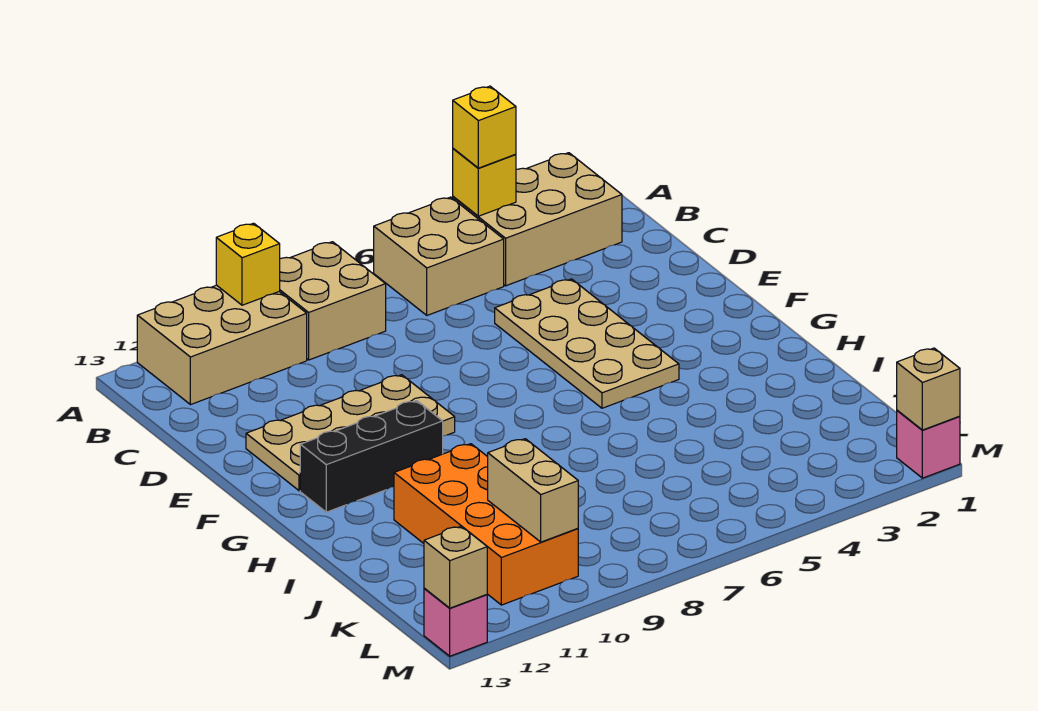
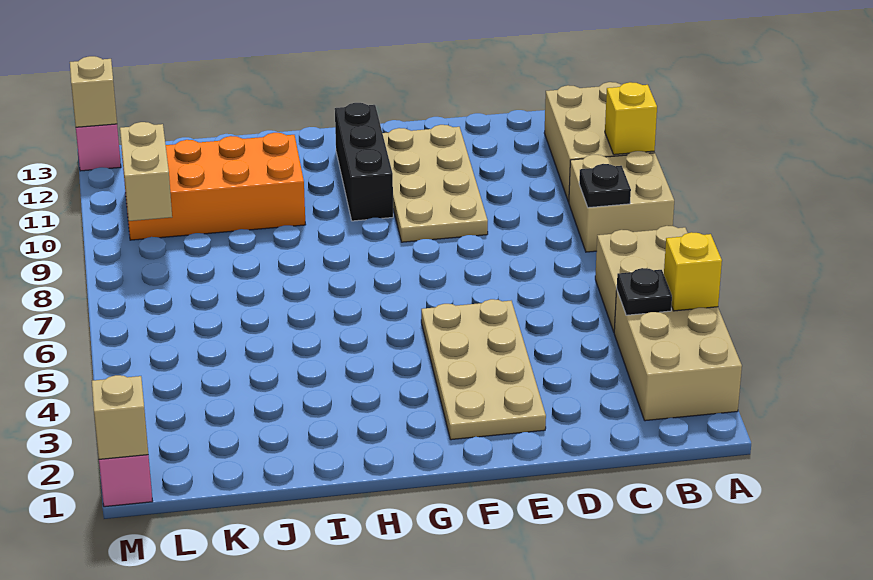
yellow brick A4 level 3 -> none
none -> black plate B4 level 2
none -> black plate B8 level 2
tan plate D4:G5 level 1 -> tan plate E2:F5 level 1
tan brick K10:L10 level 2 -> tan brick L9:L10 level 2

